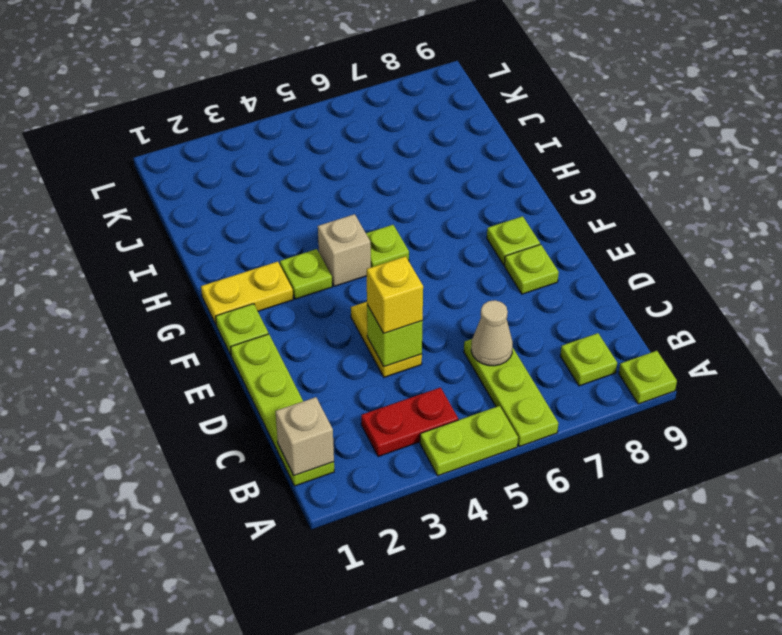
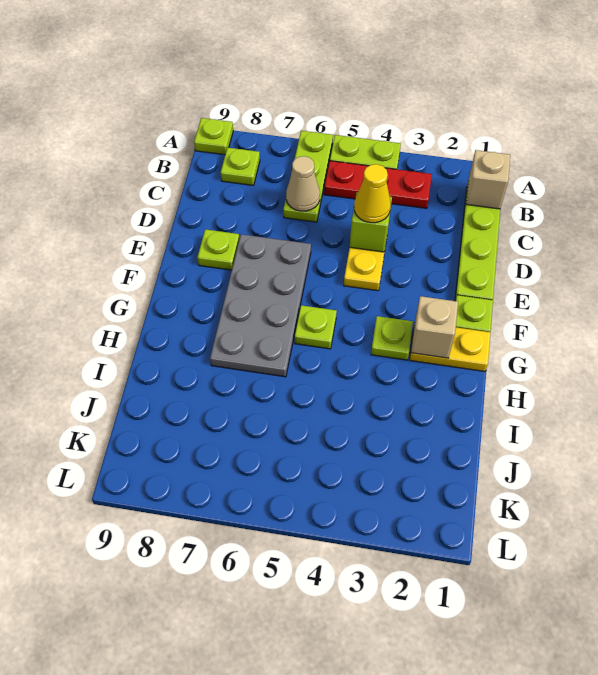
red plate B3:B4 level 1 -> red plate B3:B5 level 1
yellow brick D4 level 3 -> yellow cone D4 level 3
none -> grey plate E6:H7 level 1
lime plate F8 level 1 -> none
tan brick G4 level 1 -> tan brick G2 level 2

